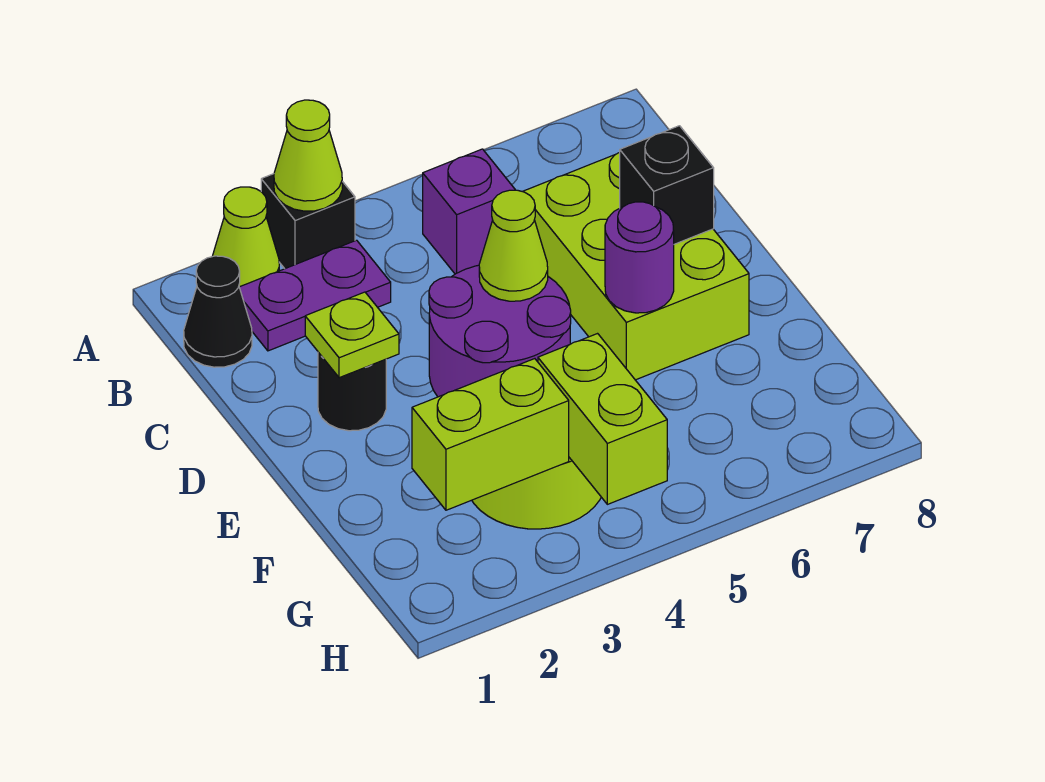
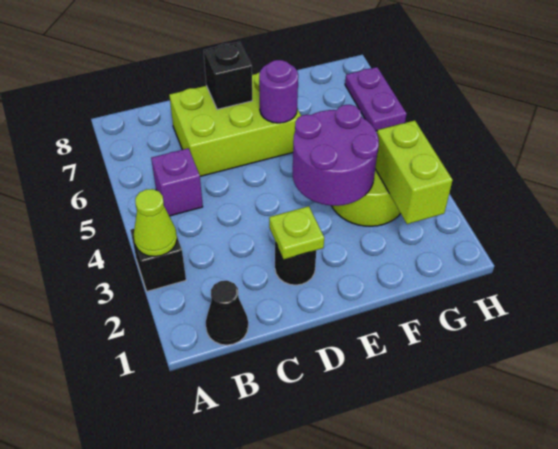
lime cone A2 level 1 -> none
purple plate B2:B3 level 1 -> purple plate H6:H7 level 1
lime cone E4 level 3 -> none
lime brick G4:H4 level 2 -> none

